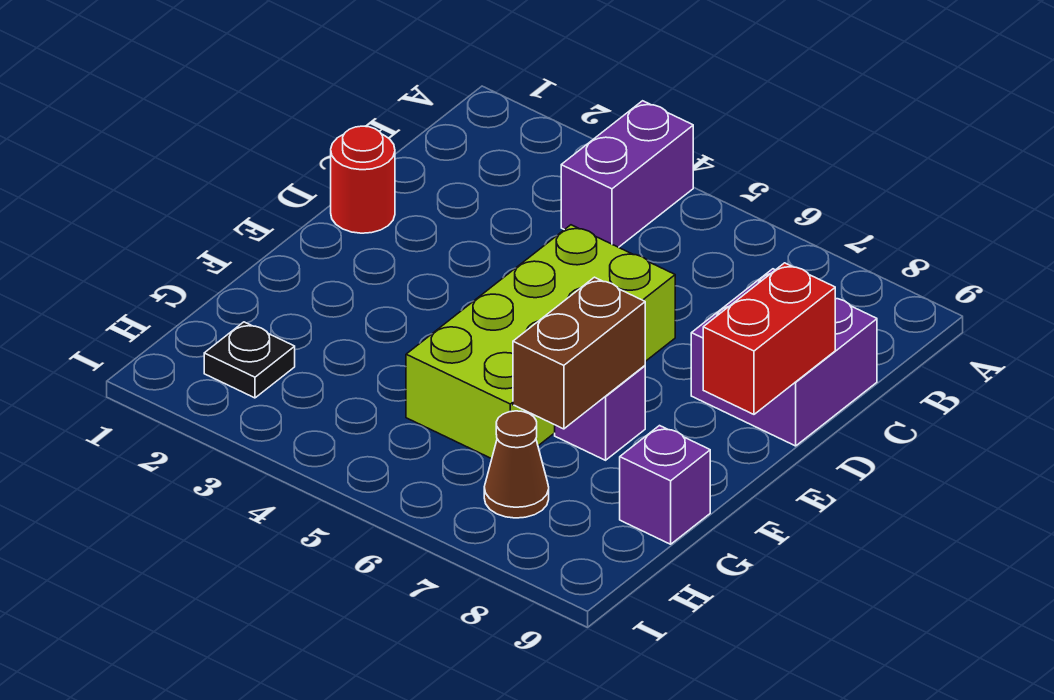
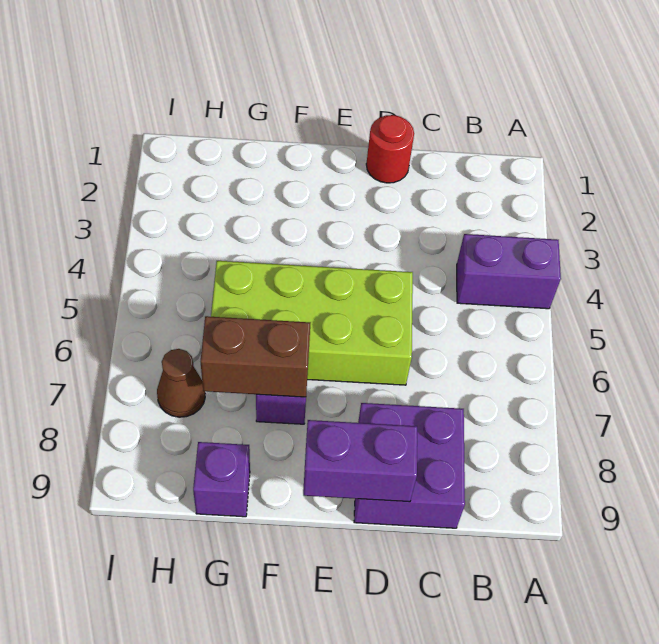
red brick D9:E9 level 2 -> purple brick D9:E9 level 2
black plate H2 level 1 -> none

